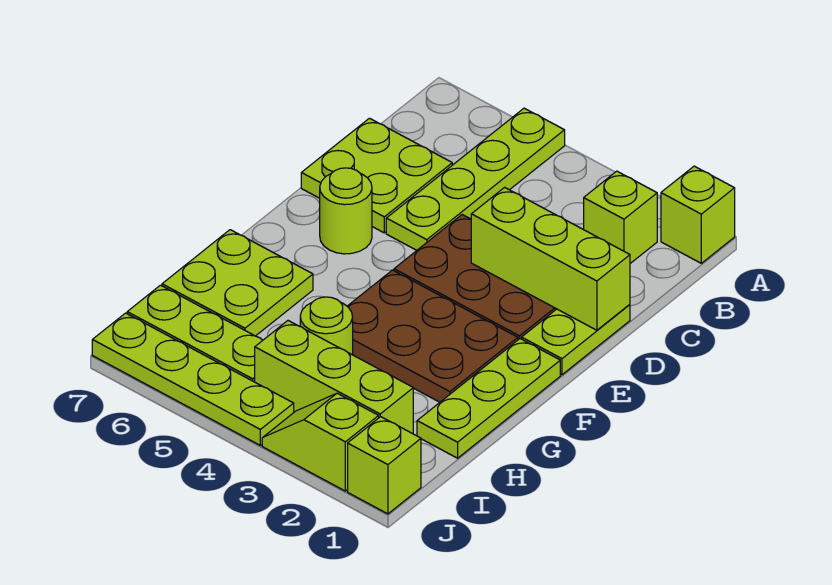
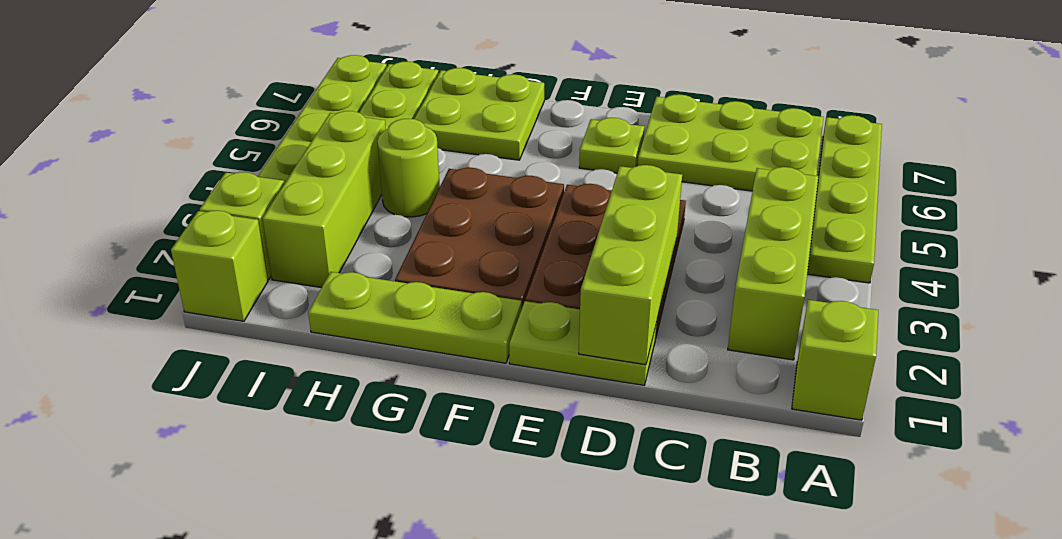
lime plate A5:D5 level 1 -> lime plate A4:A7 level 1
lime brick B2 level 1 -> lime brick B2:B4 level 1
lime plate C6:D7 level 1 -> lime plate B6:D7 level 1
lime round brick E6 level 1 -> lime plate E6 level 1

